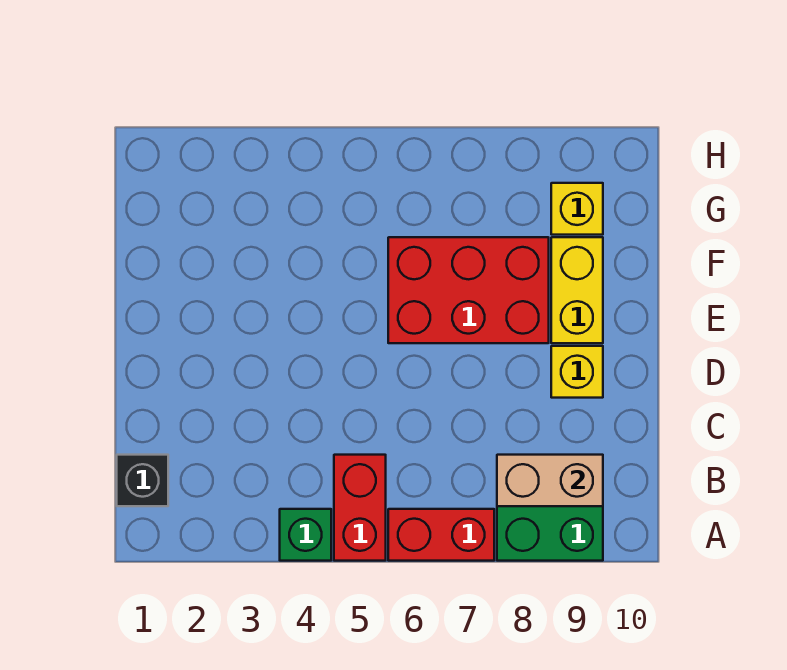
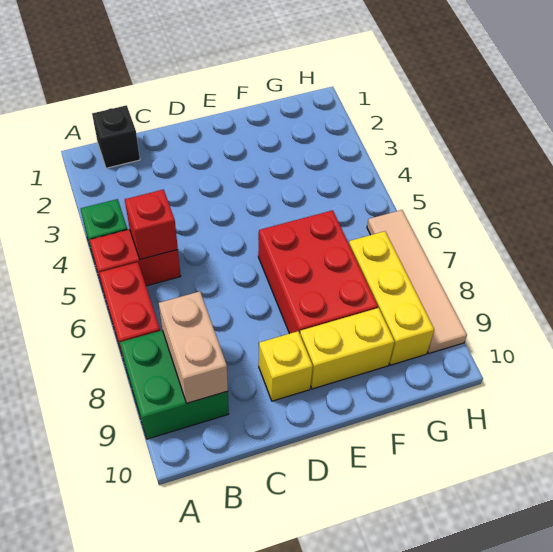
none -> red brick B5 level 2
yellow brick G9 level 1 -> yellow brick G7:G9 level 1
none -> tan tile H6:H9 level 1

